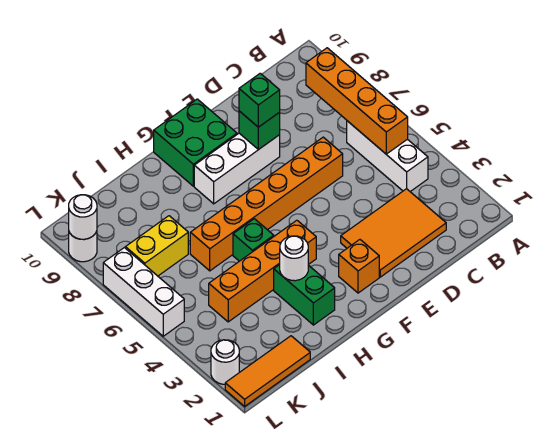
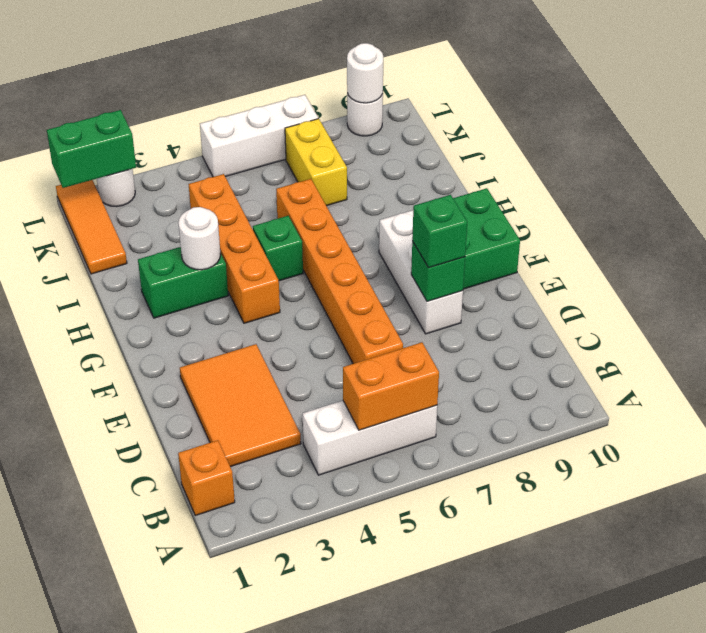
orange brick B5:B8 level 2 -> orange brick B5:B6 level 2
orange brick F2 level 1 -> orange brick B1 level 1
none -> green brick L1:L2 level 2

